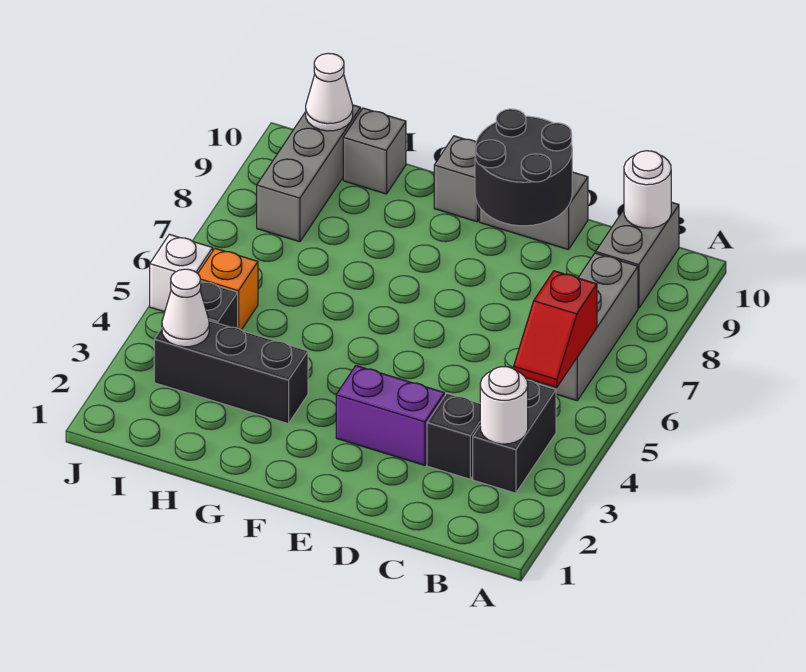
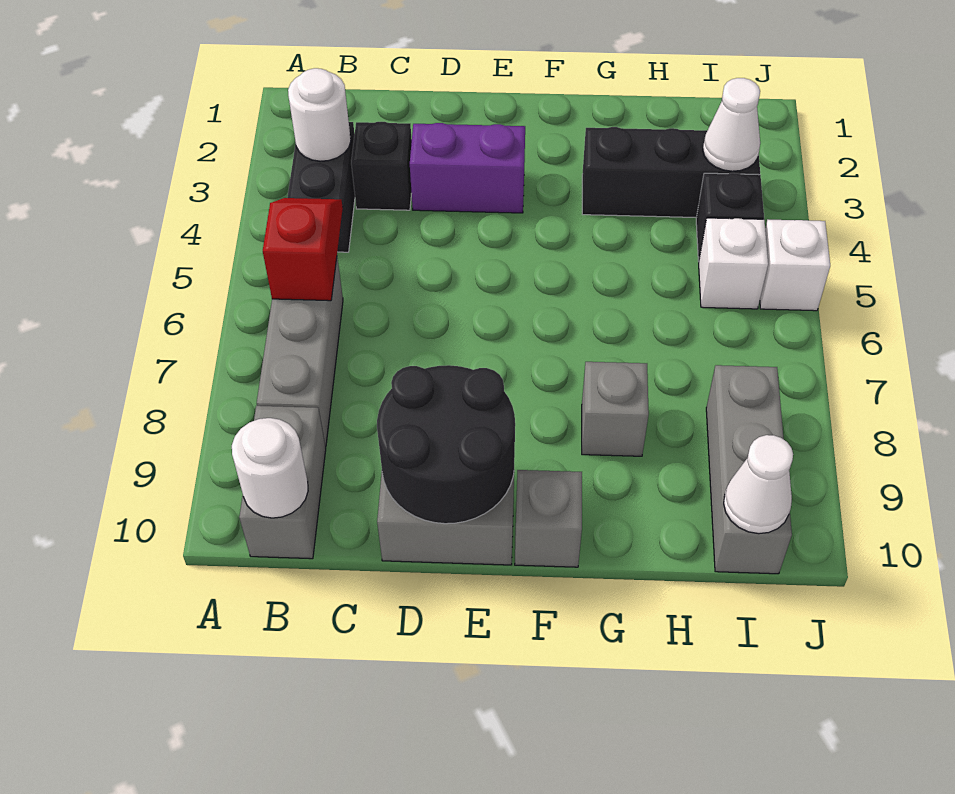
grey brick H10 level 1 -> grey brick G8 level 1
orange brick I5 level 1 -> white brick I5 level 1

